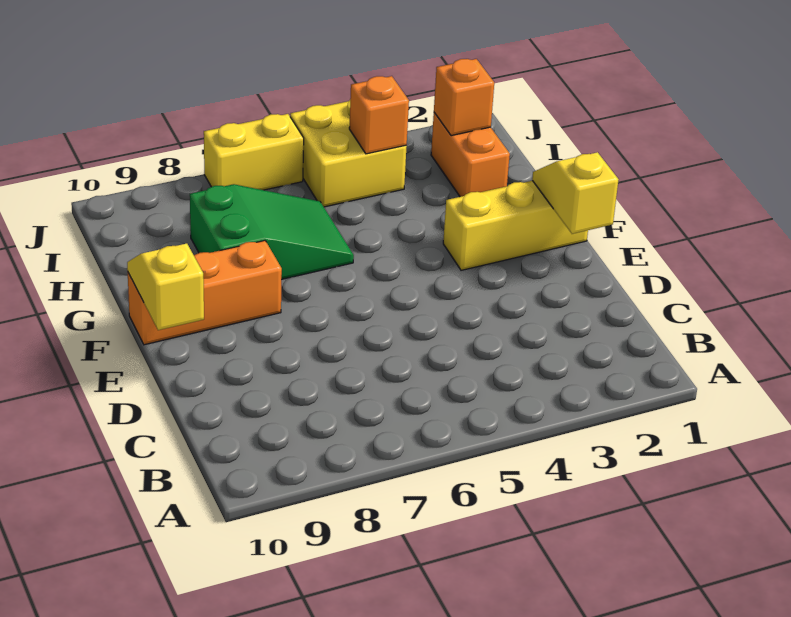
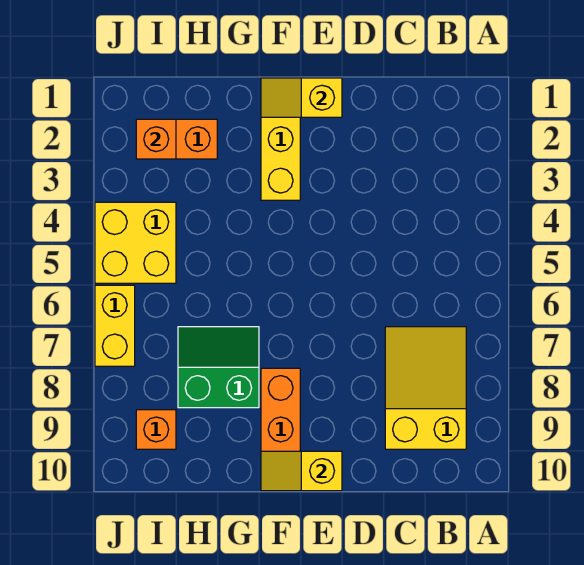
none -> yellow slope B7:C9 level 1 top 9
green slope G6:H8 level 1 top 8 -> green slope G7:H8 level 1 top 8
orange brick I4 level 2 -> orange brick I9 level 1

